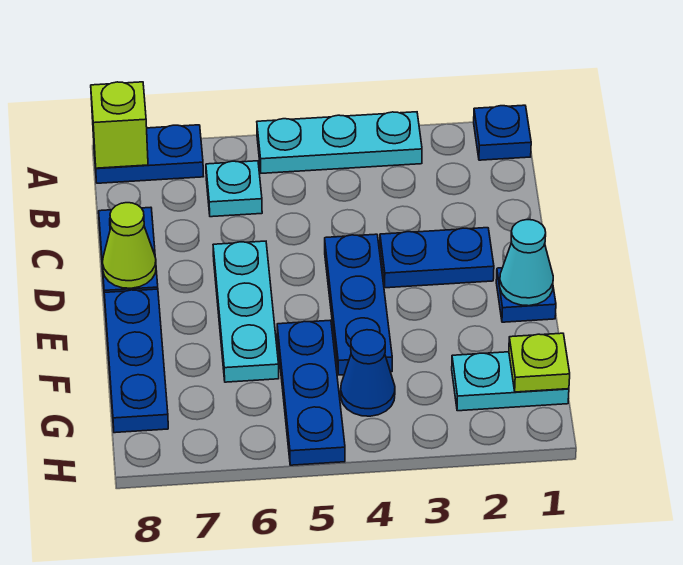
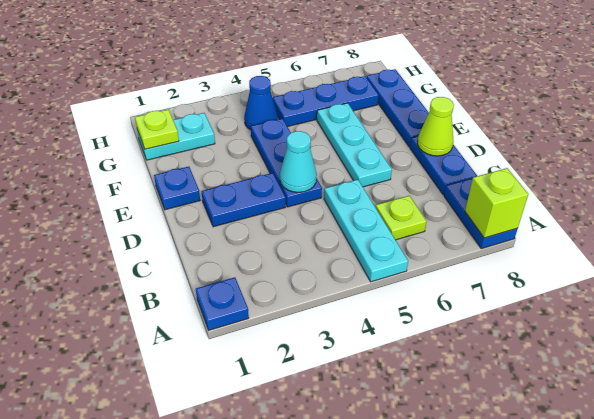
cyan plate A3:A5 level 1 -> cyan plate A5:C5 level 1
blue plate A7:A8 level 1 -> blue plate A8:B8 level 1
cyan plate B6 level 1 -> lime plate B6 level 1
cyan cone E1 level 2 -> cyan cone D4 level 2
blue plate F5:H5 level 1 -> blue plate G5:G7 level 1

